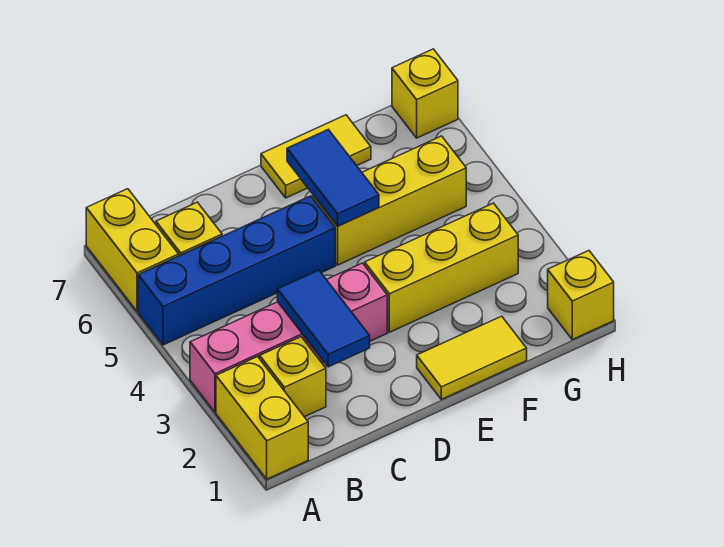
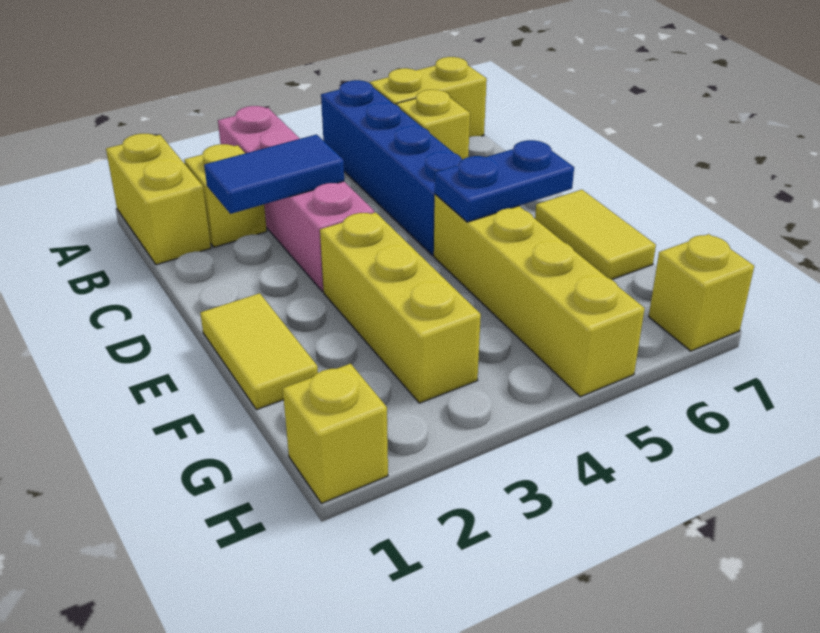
yellow brick A1:A2 level 1 -> yellow brick A1:B1 level 1
yellow brick E5:G5 level 1 -> yellow brick E5:H5 level 1
blue tile E5:E6 level 2 -> blue plate E5:E6 level 2

